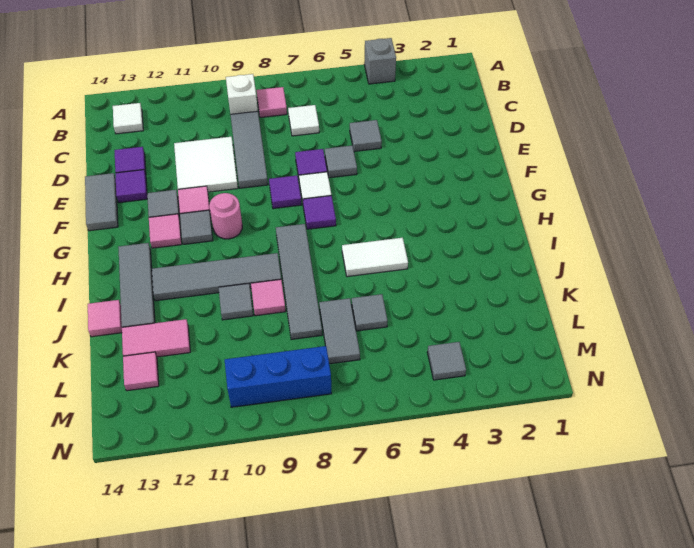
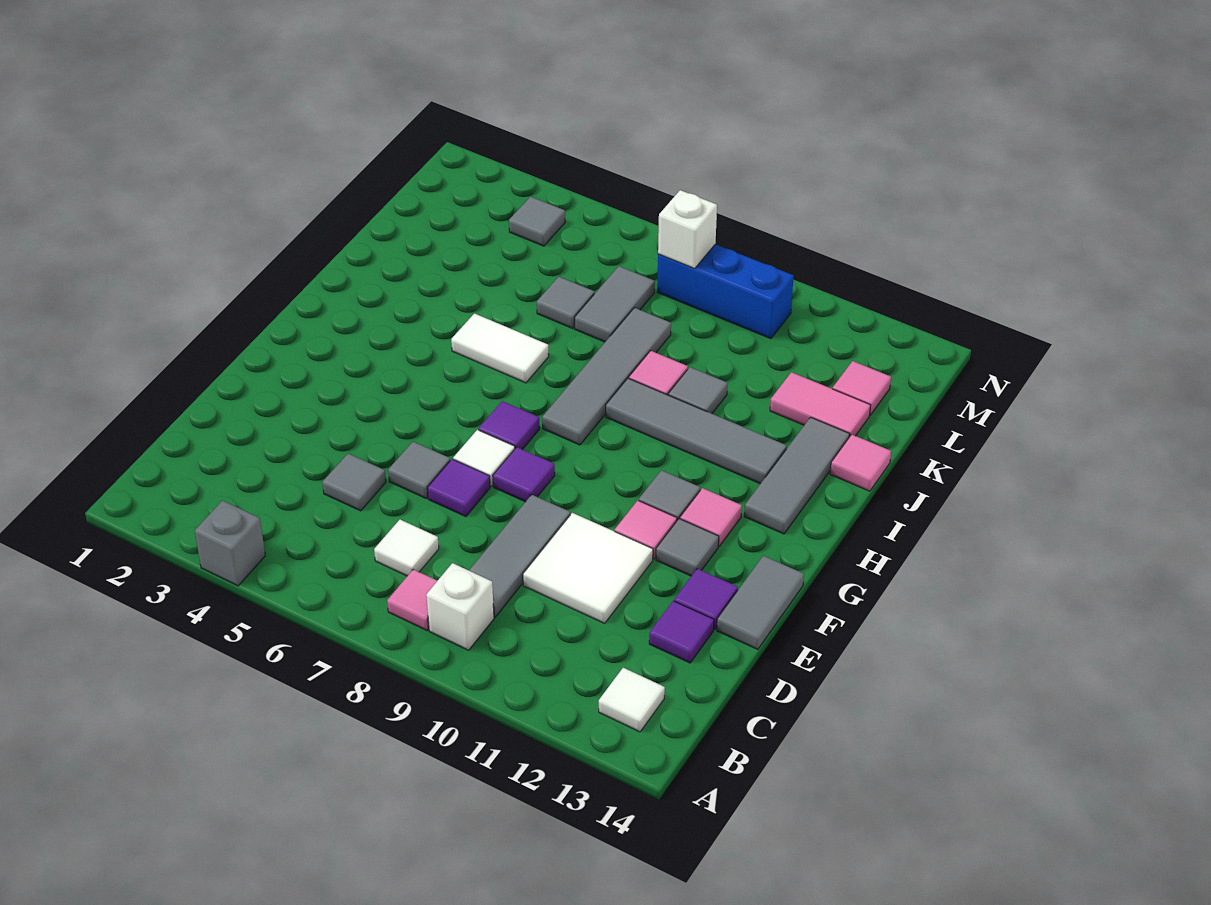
pink round brick G10 level 1 -> none
none -> white brick M8 level 2

